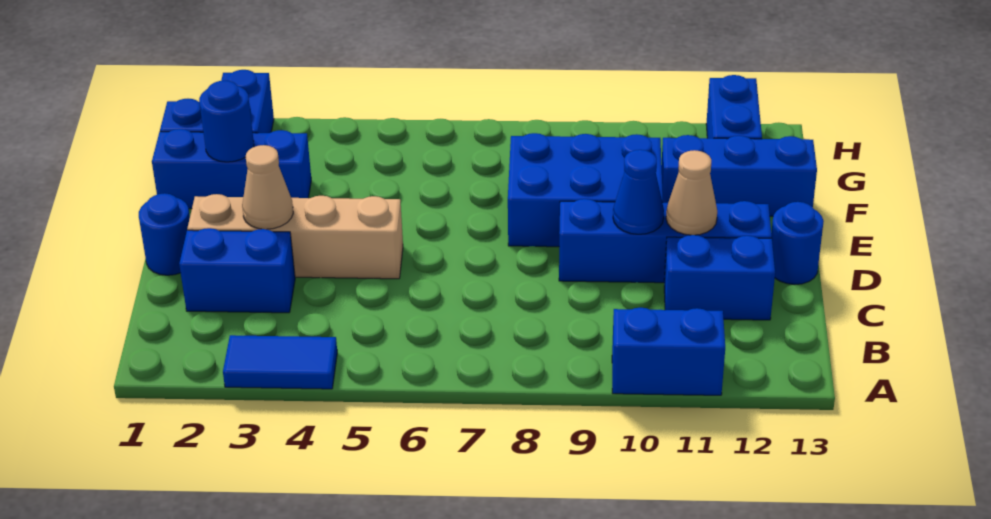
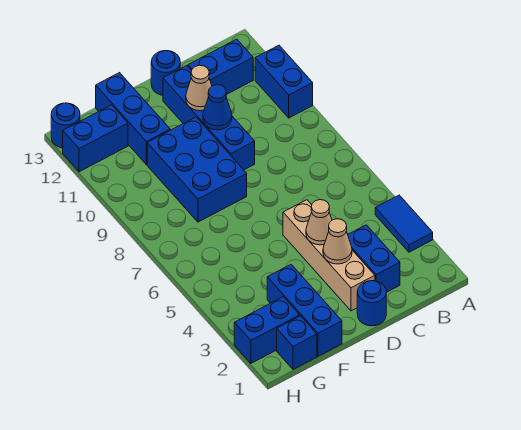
blue brick C11:C12 level 1 -> blue brick B12:C12 level 1
none -> tan cone D4 level 2
blue round brick F2 level 2 -> blue round brick H13 level 1

